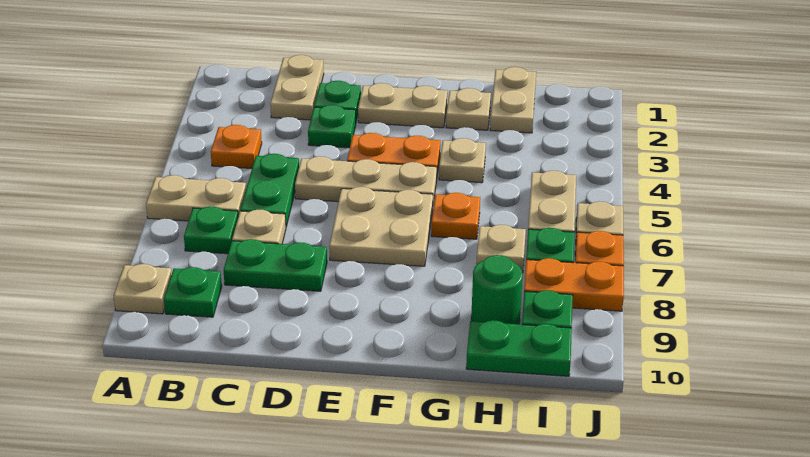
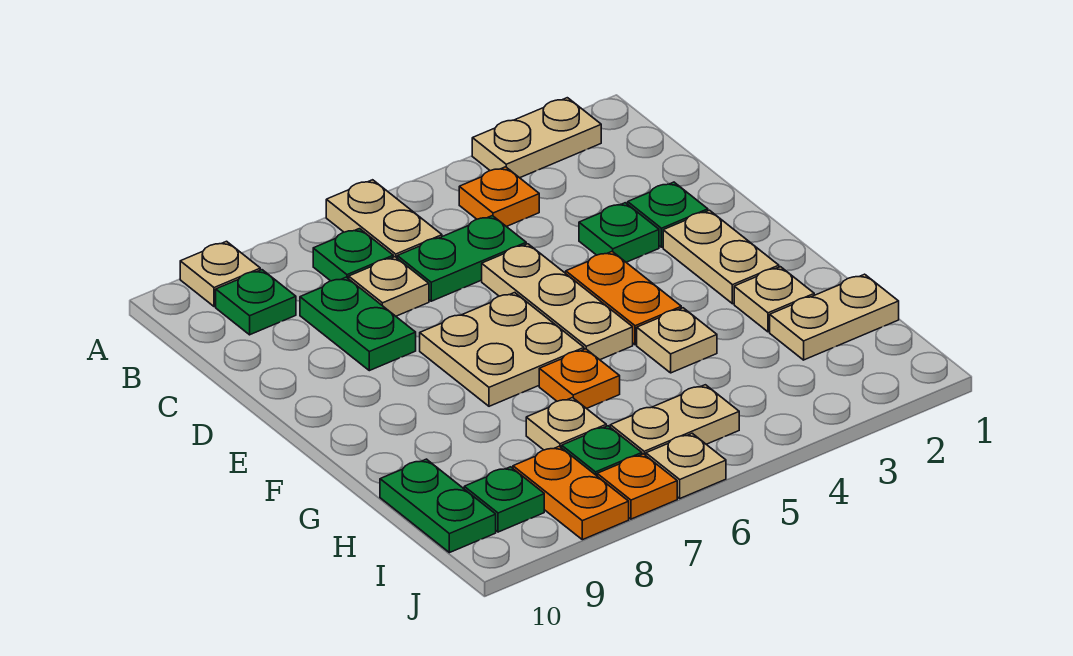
tan plate C1:C2 level 1 -> tan plate A2:A3 level 1
green round brick H9 level 1 -> none

